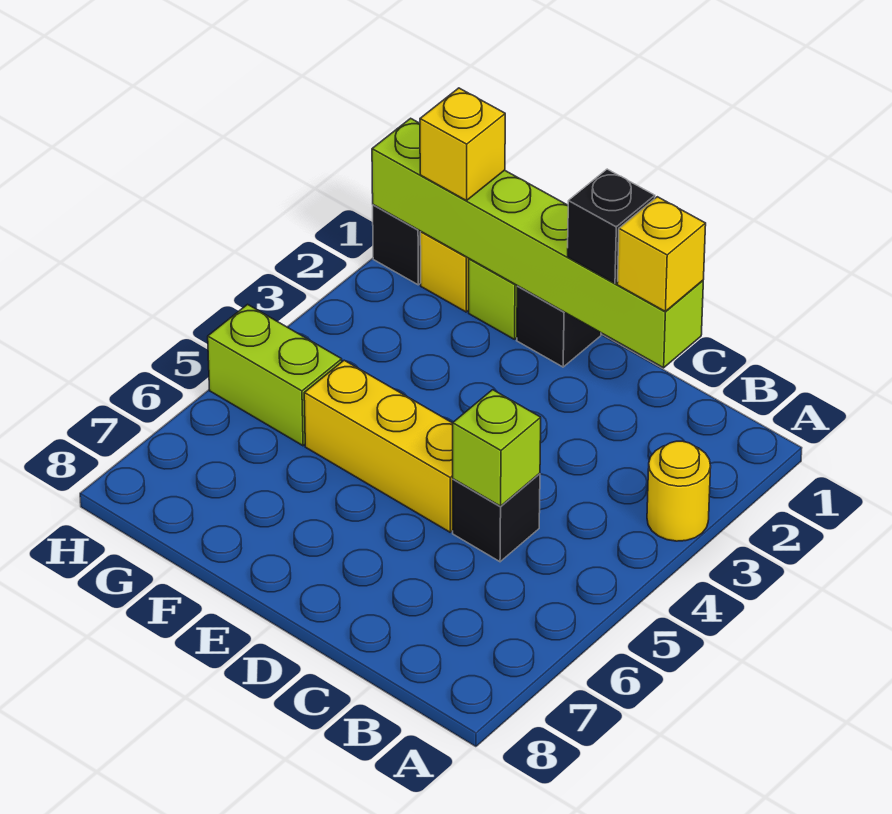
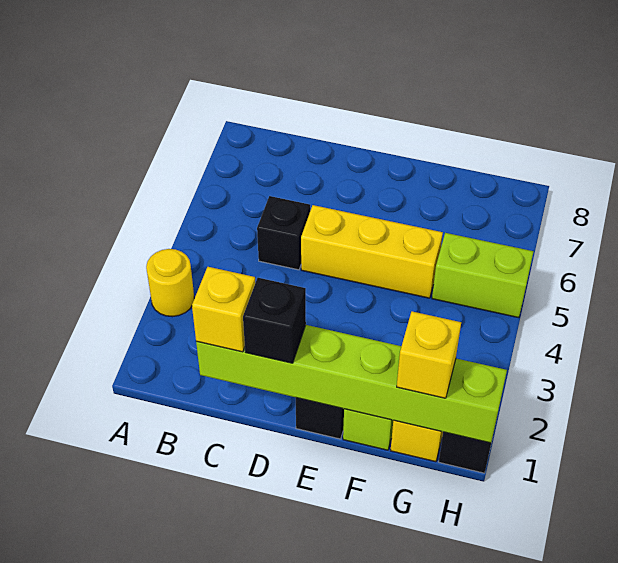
lime brick C5 level 2 -> none

